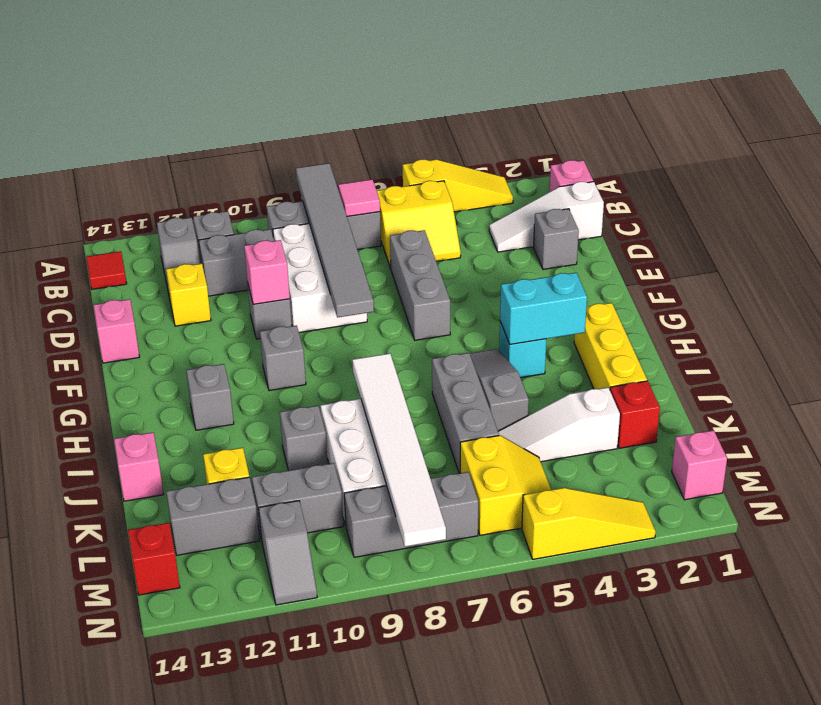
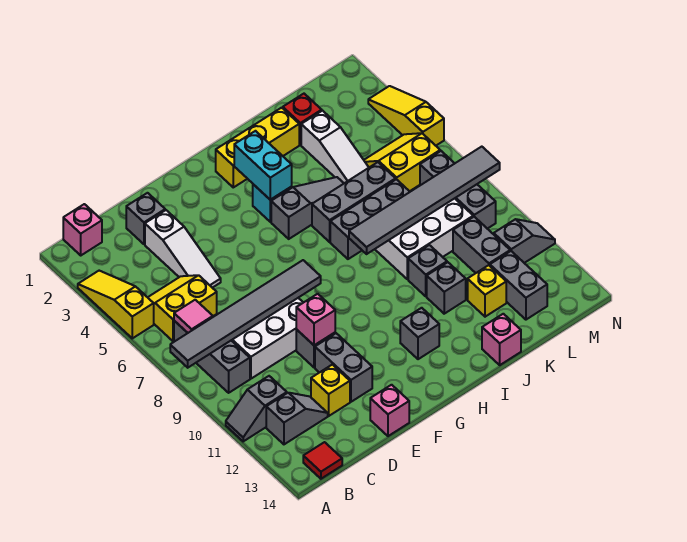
yellow slope B5:C6 level 1 top B -> yellow slope B5:C6 level 1 top 6
white slope C1:C3 level 1 top 1 -> white slope D3:D5 level 1 top 3
grey brick C10:C11 level 1 -> grey brick E11:E12 level 1
grey brick D6:F6 level 1 -> grey brick I7:K7 level 1
grey brick G10 level 1 -> grey brick J11 level 1
grey slope H5:J5 level 1 top J -> grey slope H5:J5 level 1 top H
white tile I8:N8 level 2 -> grey tile I8:N8 level 2
pink brick M1 level 1 -> none
red brick M14 level 1 -> none

